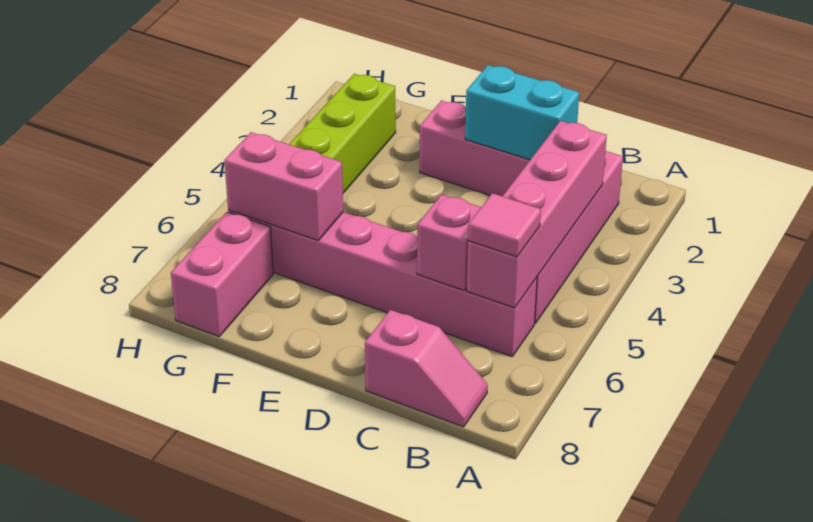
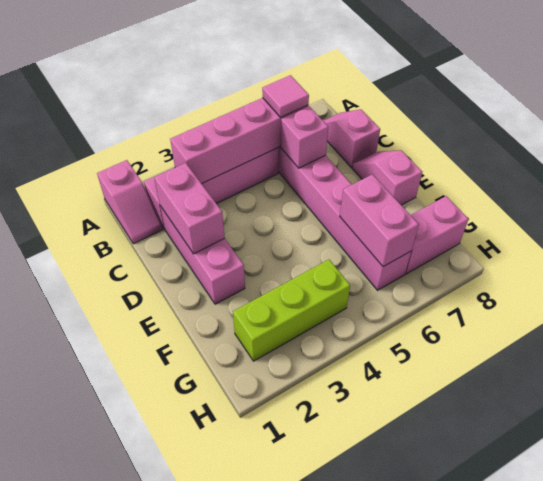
none -> pink slope A1:B1 level 1 top A
cyan brick C2:D2 level 2 -> pink brick C2:D2 level 2
none -> pink slope D8:E8 level 1 top E

